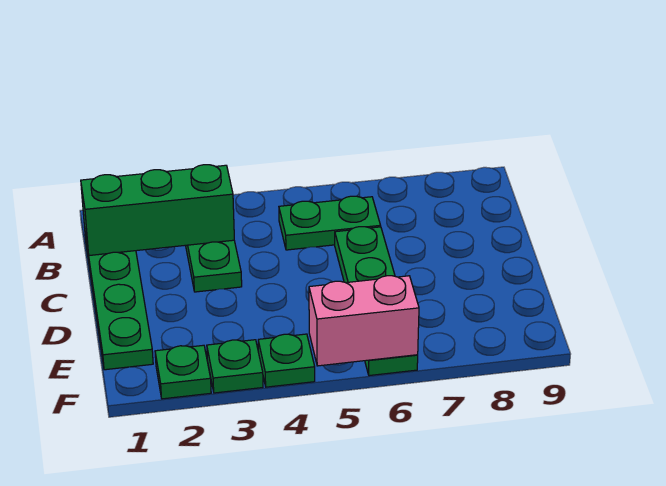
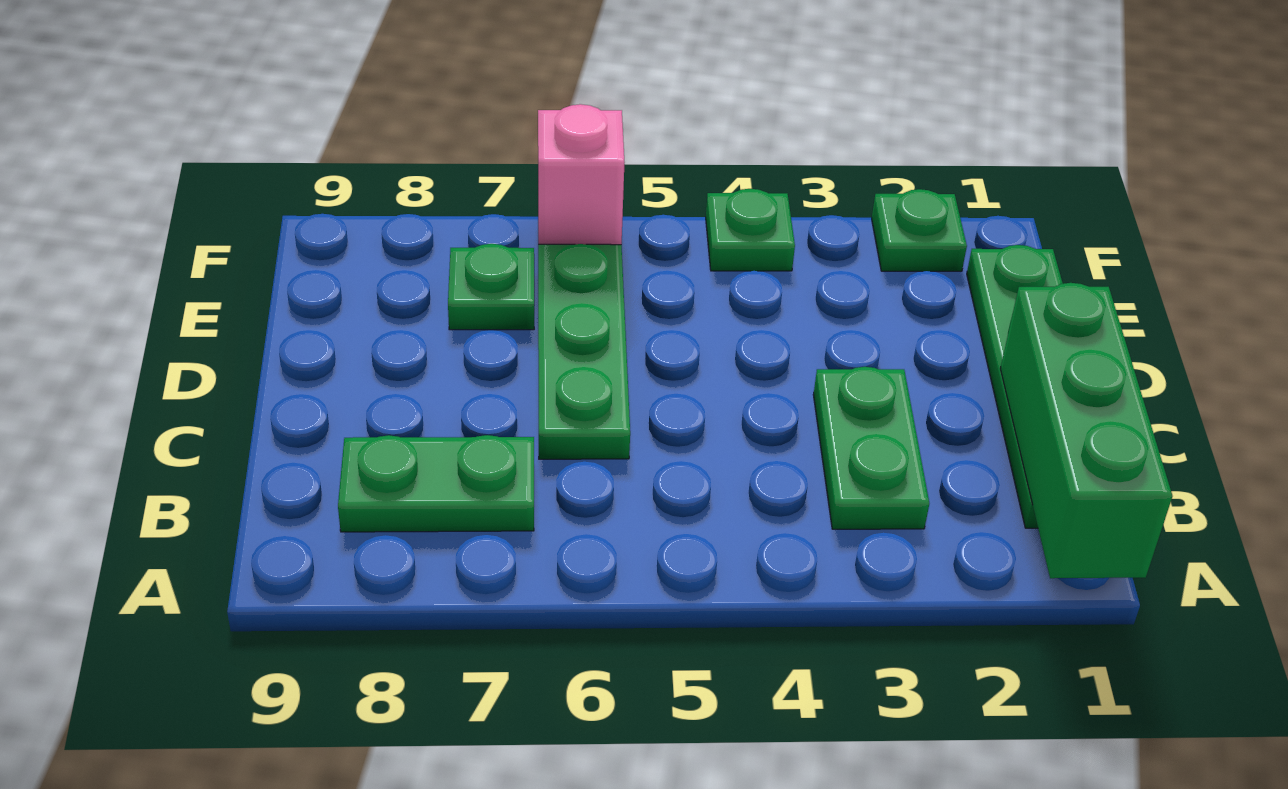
green brick B1:B3 level 2 -> green brick A1:C1 level 2
green plate B5:B6 level 1 -> green plate B7:B8 level 1
green plate F3 level 1 -> green plate E7 level 1
pink brick F5:F6 level 2 -> pink brick F6 level 2

